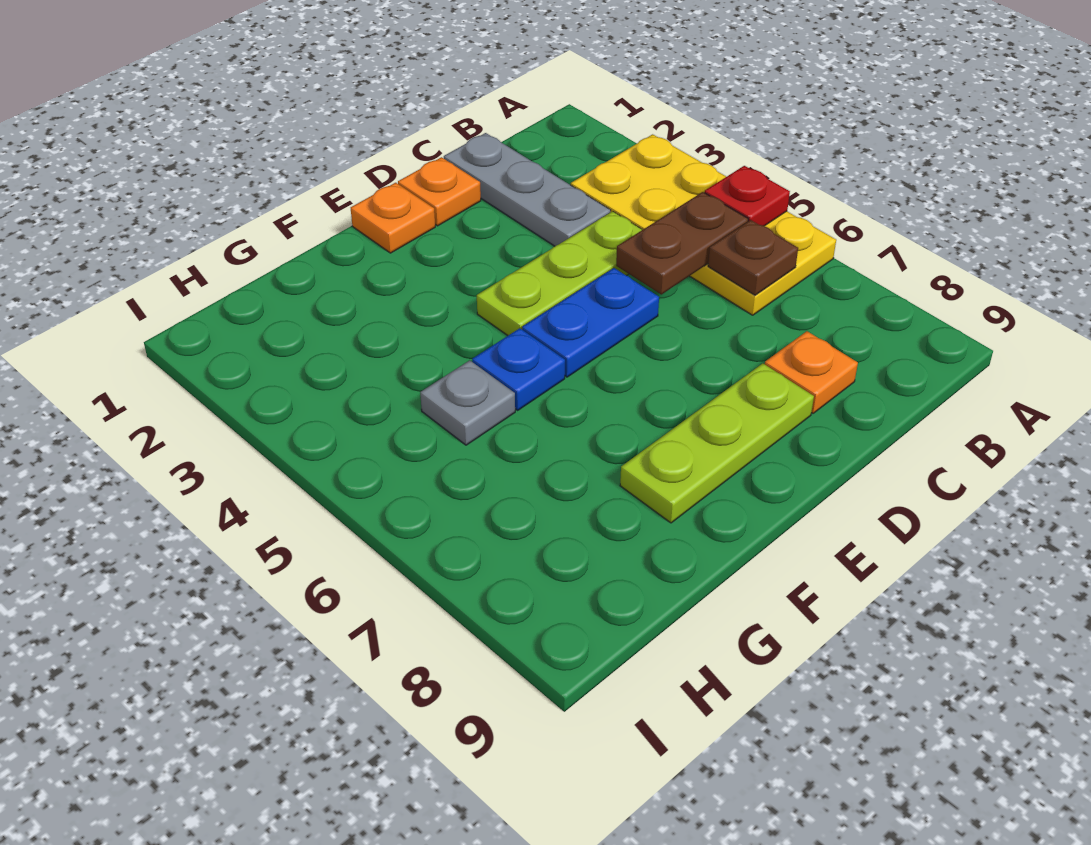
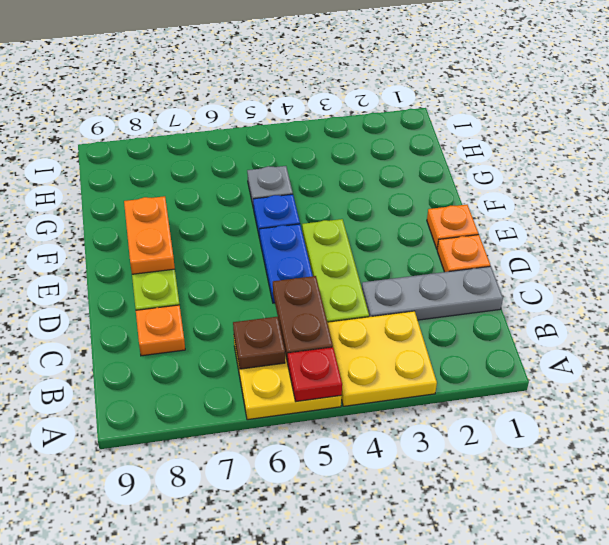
none -> orange plate E8:F8 level 2

